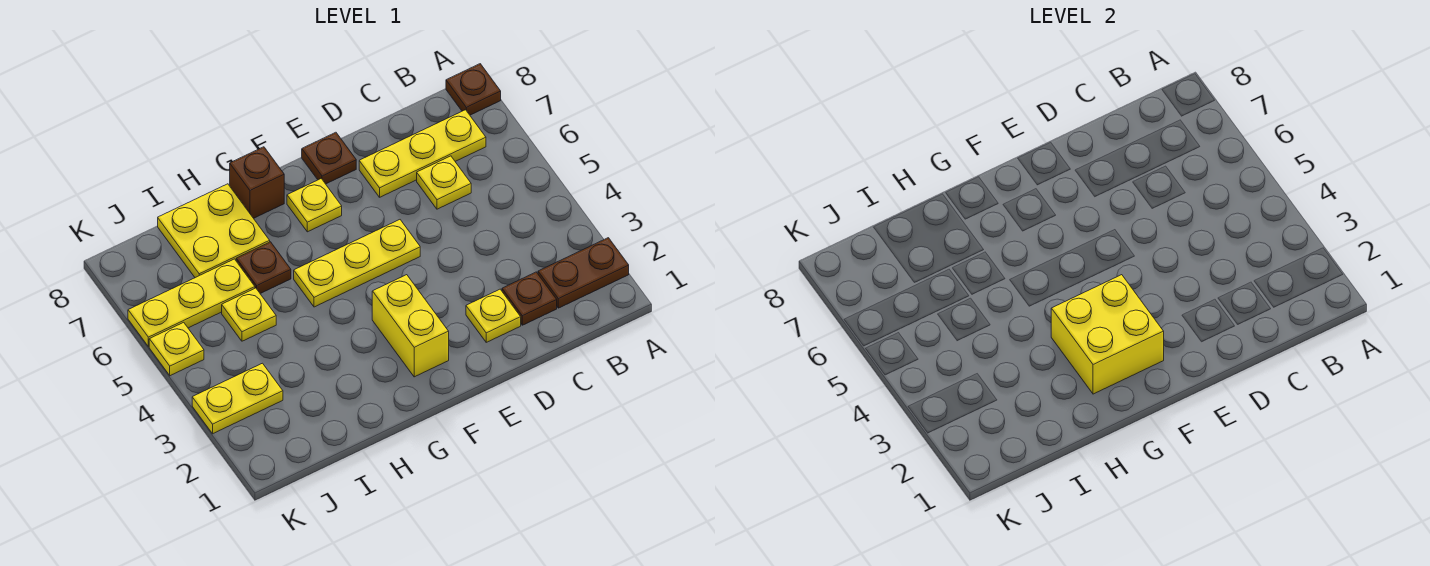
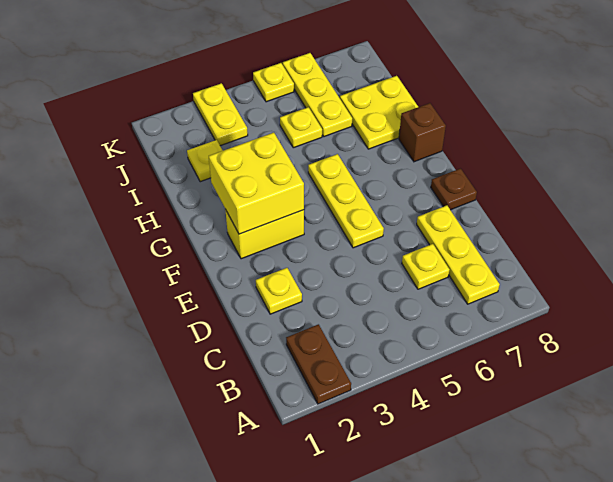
brown plate A8 level 1 -> none
brown plate C2 level 1 -> none
yellow plate F7 level 1 -> yellow plate I2 level 1
brown plate H6 level 1 -> none

